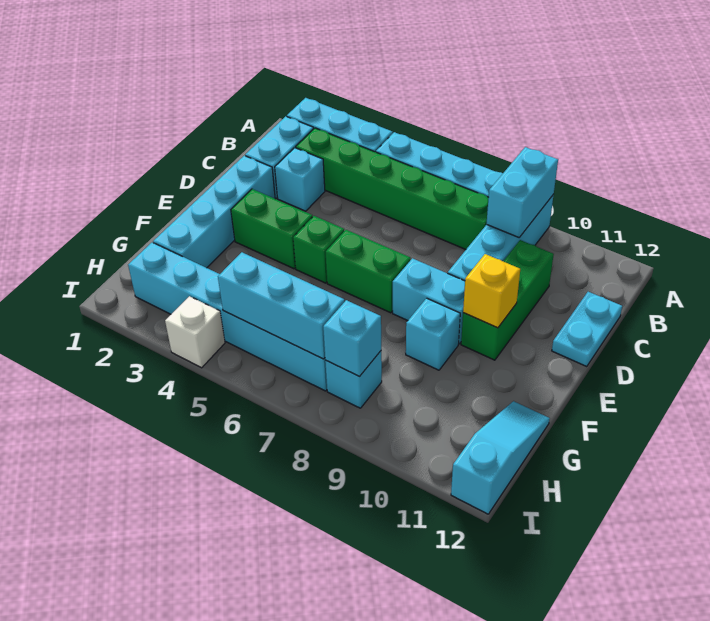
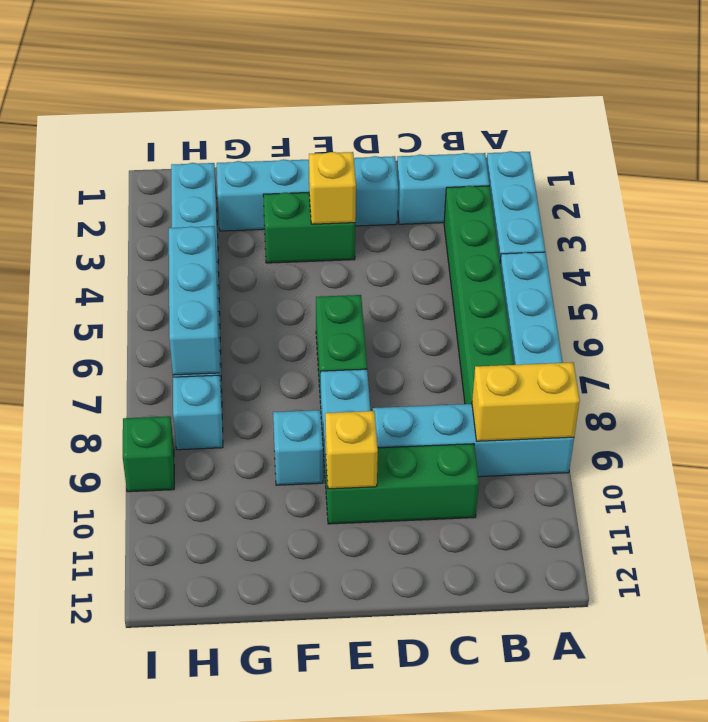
cyan brick A9:B9 level 2 -> yellow brick A9:B9 level 2
cyan brick C3 level 1 -> none
cyan plate C12:D12 level 1 -> none
green brick E3:E4 level 1 -> green brick E3:F3 level 1
none -> yellow brick E3 level 2
green brick E5 level 1 -> green brick I9 level 1
cyan slope G12:I12 level 1 top I -> none
cyan brick H8 level 2 -> none
white brick I4 level 1 -> none

